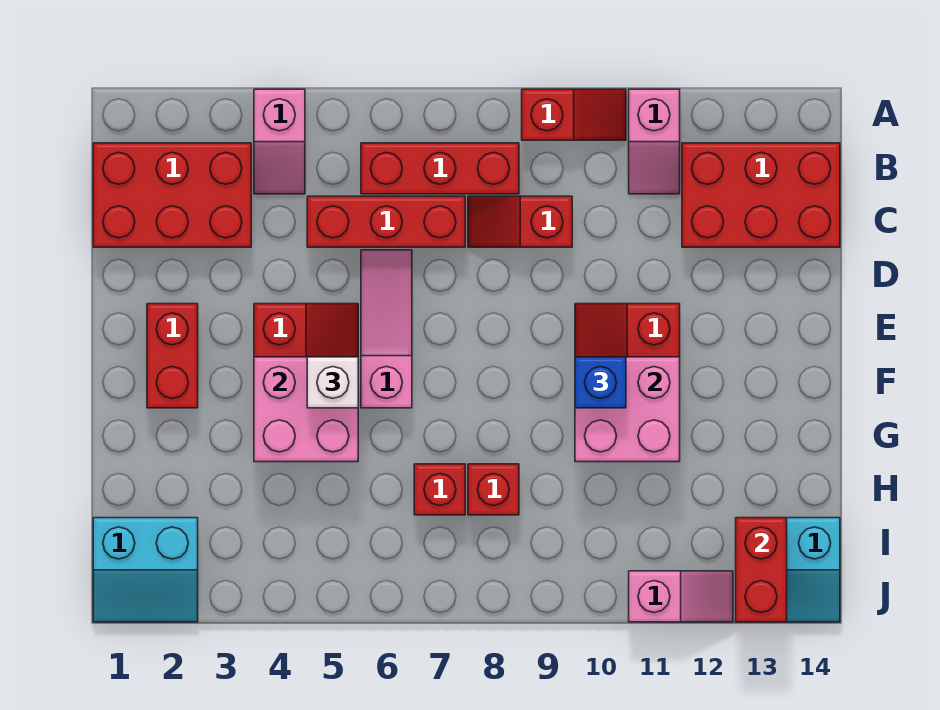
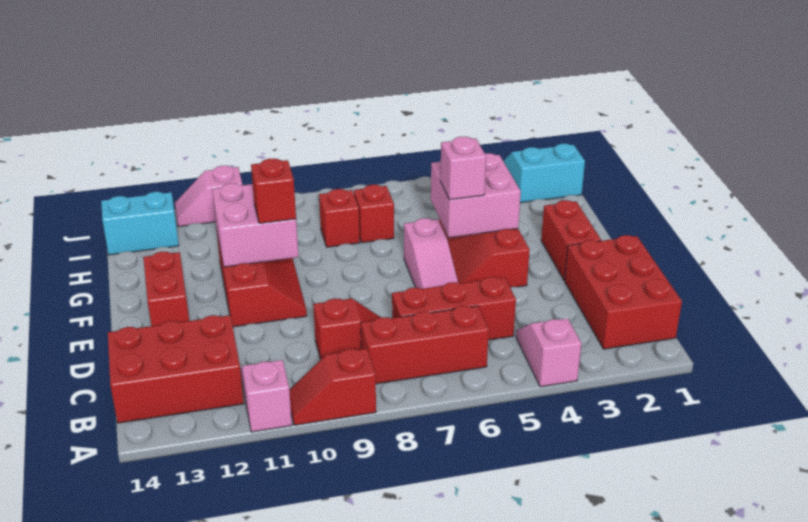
red brick B1:C3 level 1 -> red brick B1:D2 level 1
white brick F5 level 3 -> pink brick F5 level 3
blue brick F10 level 3 -> red brick F10 level 3
red brick I13:J13 level 2 -> red brick E13:F13 level 1

